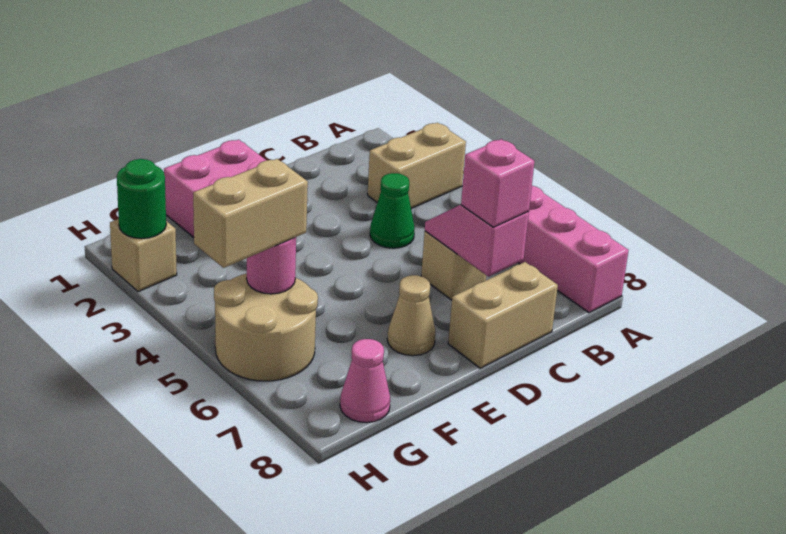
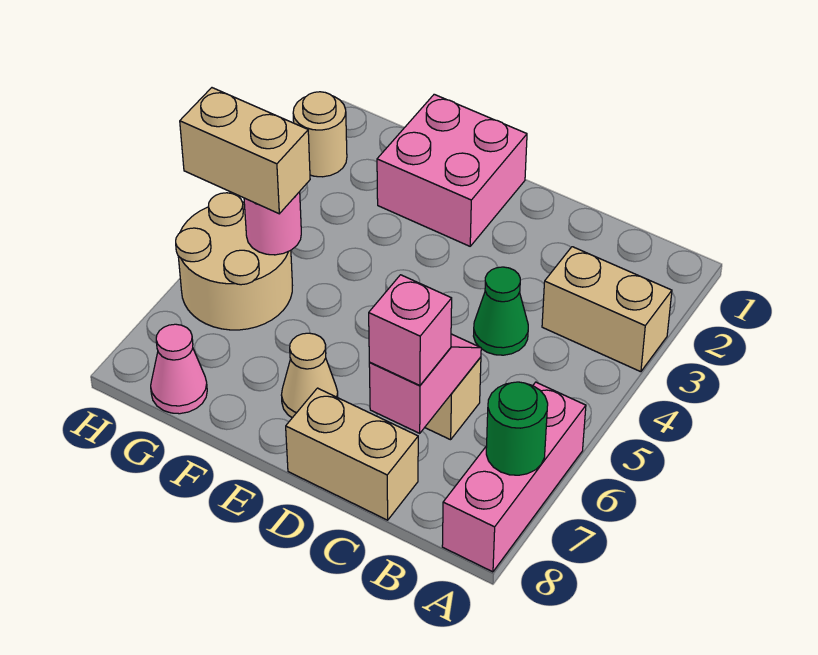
tan brick H2 level 1 -> tan round brick H2 level 1
green round brick H2 level 2 -> green round brick A7 level 2

